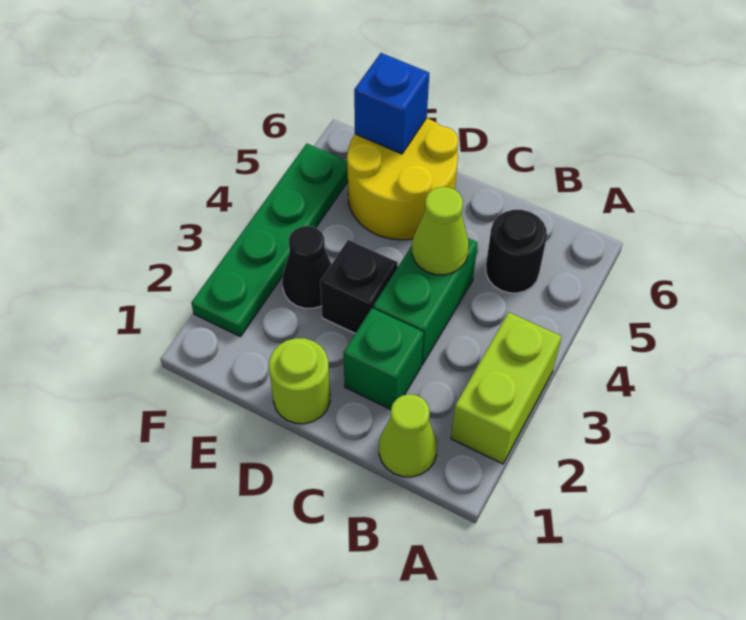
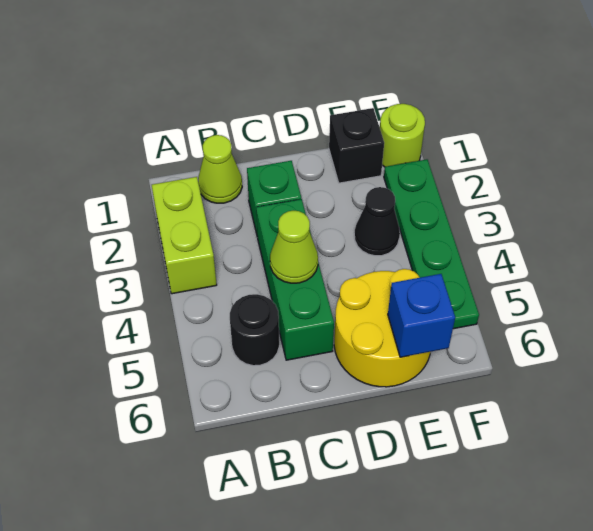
green brick C3:C4 level 1 -> green brick C3:C5 level 1
lime round brick D1 level 1 -> lime round brick F1 level 1
black brick D3 level 1 -> black brick E1 level 1

